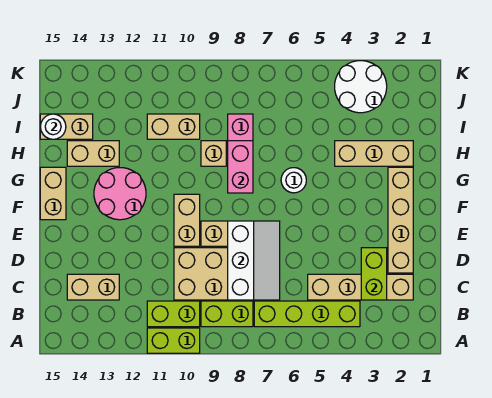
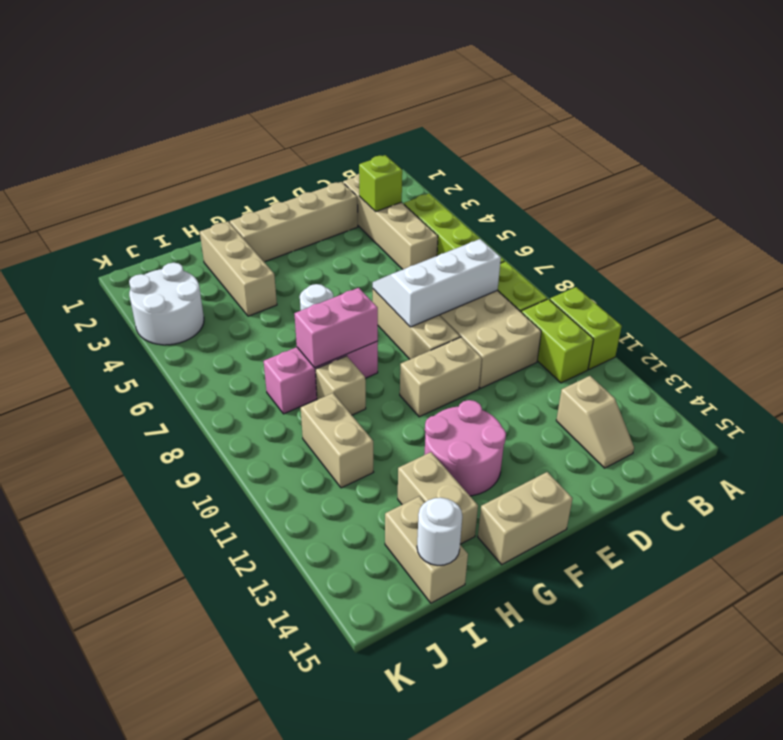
lime brick C3:D3 level 2 -> lime brick C3 level 2
tan brick C13:C14 level 1 -> tan slope C13:C14 level 1 top 13

